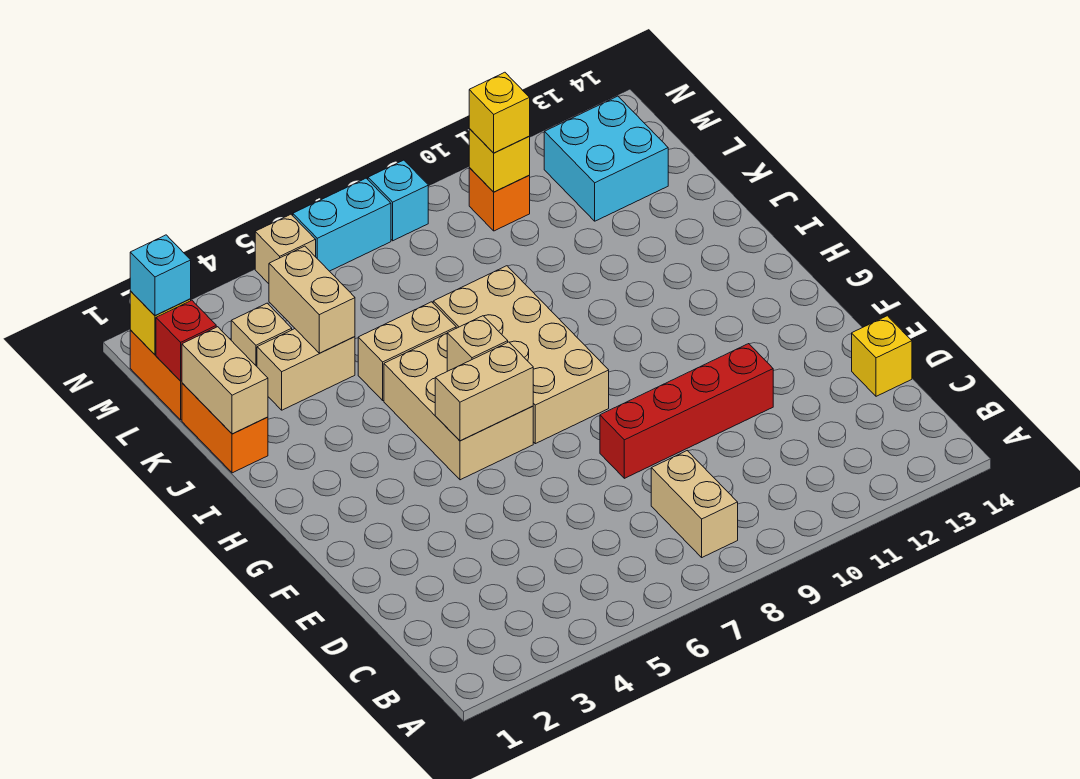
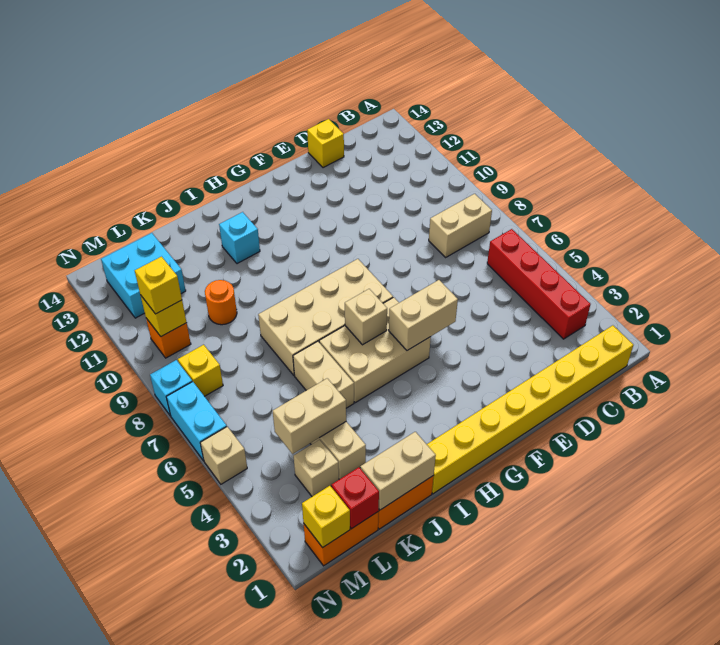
none -> yellow brick B1:I1 level 1
red brick E8:E11 level 1 -> red brick B3:B6 level 1
tan brick G5:G6 level 2 -> tan brick F5:G5 level 2
none -> orange round brick K10 level 1
cyan brick M1 level 3 -> cyan brick I12 level 1
none -> yellow brick M8 level 1

